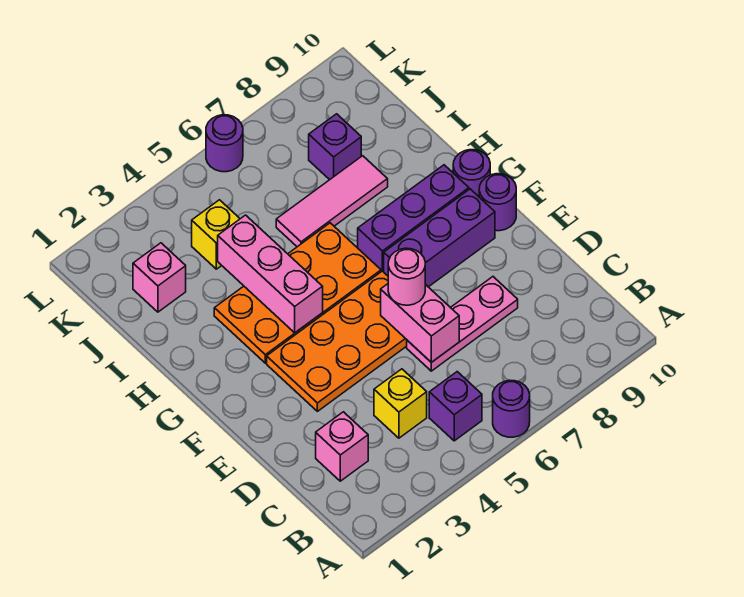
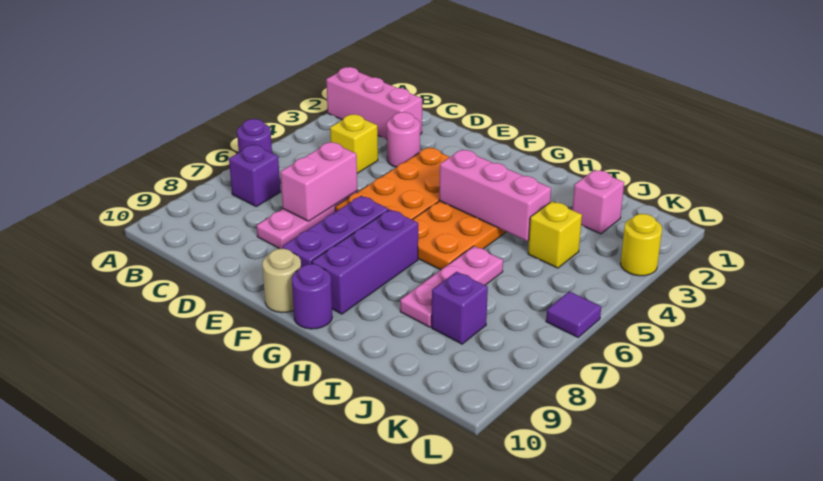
purple brick B5 level 1 -> purple brick B7 level 1
pink brick C2 level 1 -> pink brick A2:C2 level 1
pink brick D6:E6 level 2 -> pink brick D6:D7 level 2
pink round brick E6 level 3 -> pink round brick D3 level 1
purple round brick F10 level 1 -> tan round brick F10 level 1
pink tile I6:I8 level 1 -> pink plate I6:I8 level 1
none -> yellow round brick L3 level 1
purple round brick L6 level 1 -> purple tile L6 level 1

